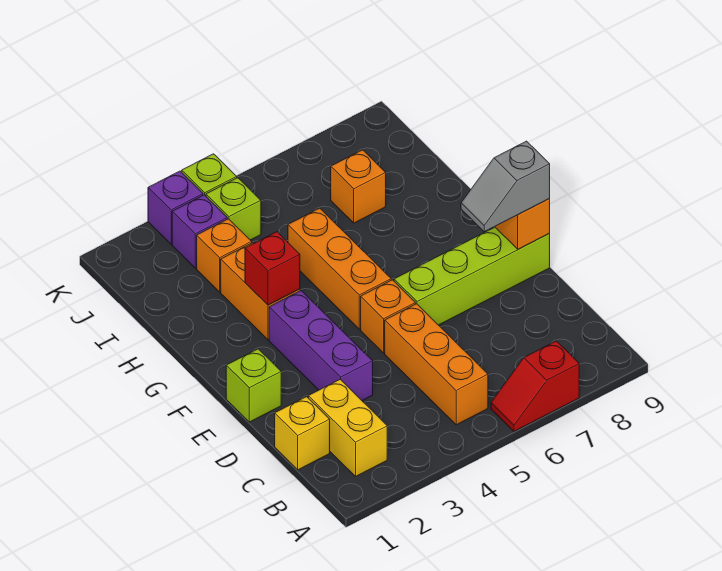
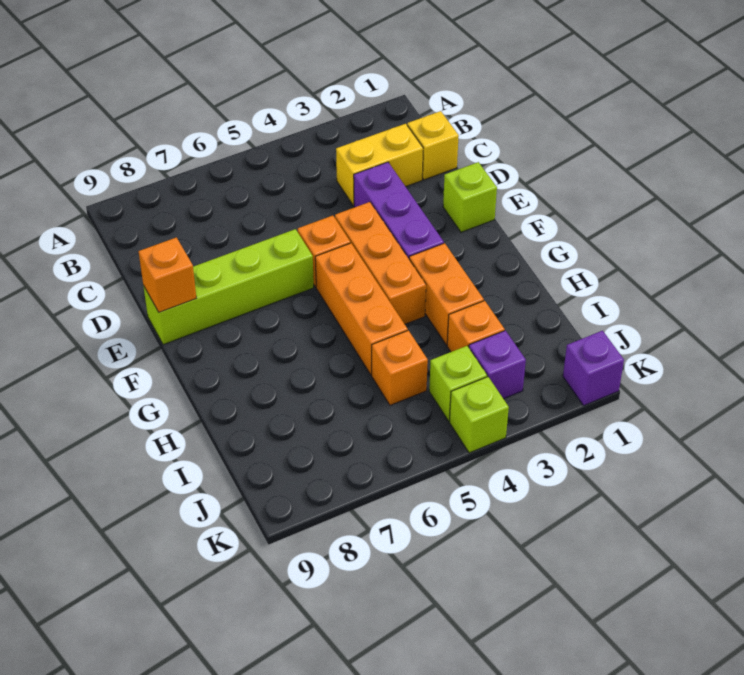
red slope A6:A7 level 1 top 7 -> none
yellow brick B2:C2 level 1 -> yellow brick C2:C3 level 1
orange brick B5:D5 level 1 -> orange brick E4:G4 level 1
grey slope E8:E9 level 3 top 9 -> none
red brick G3 level 2 -> none
orange brick I7 level 1 -> orange brick I5 level 1
purple brick K3 level 1 -> purple brick K1 level 1

